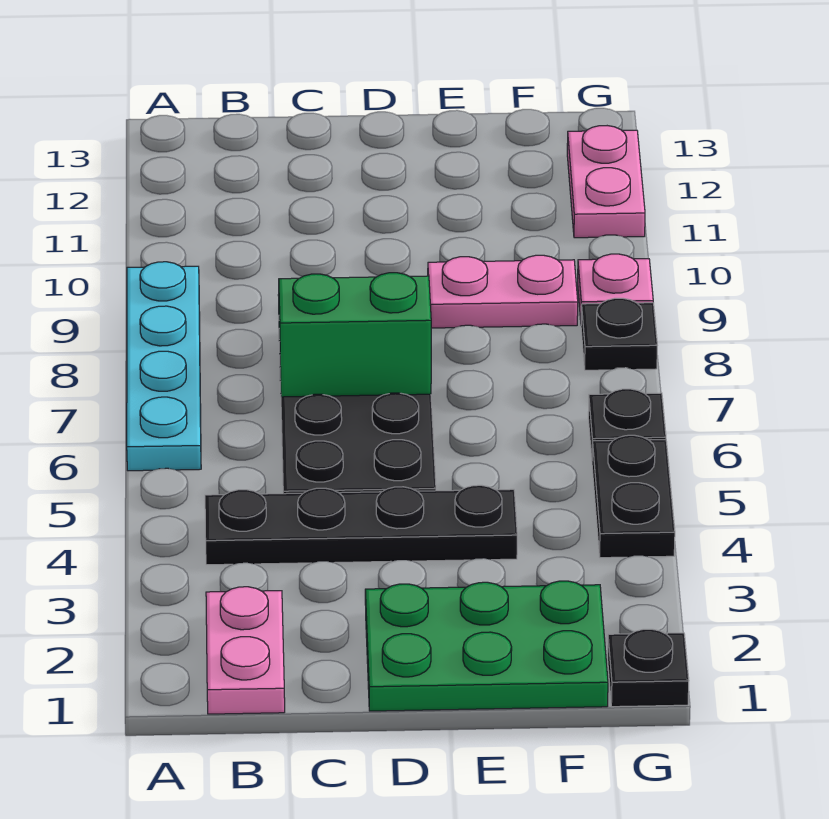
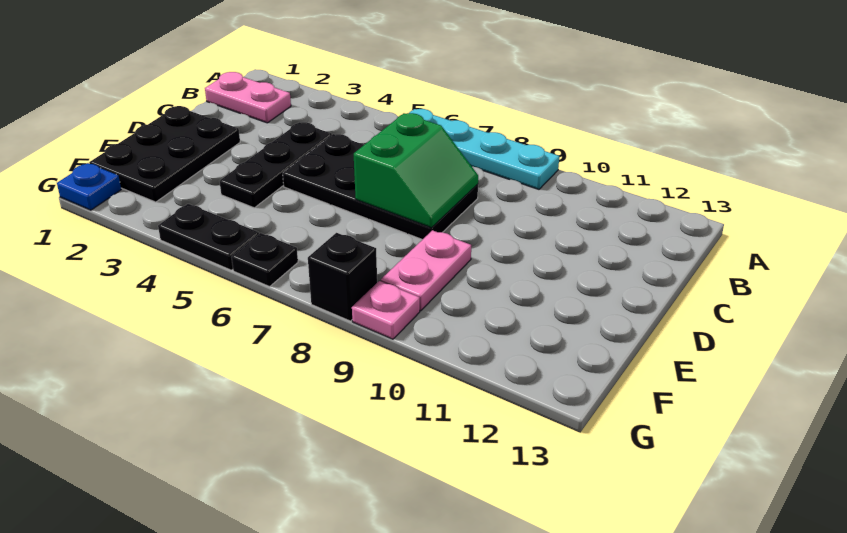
black plate B4:E4 level 1 -> black plate C4:E4 level 1
green plate D1:F2 level 1 -> black plate D1:F2 level 1
black plate G1 level 1 -> blue plate G1 level 1
black plate G8 level 1 -> black brick G8 level 1
pink plate G11:G12 level 1 -> none

